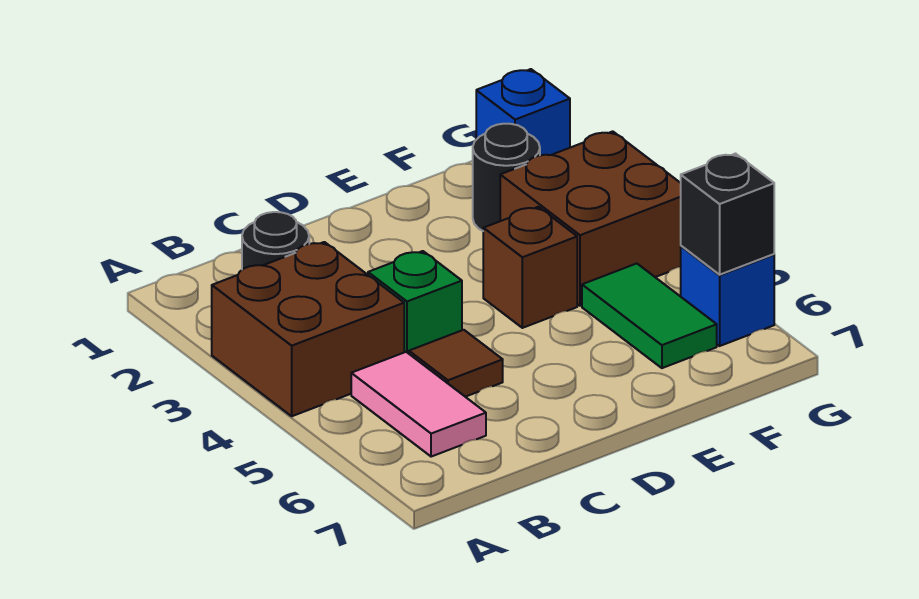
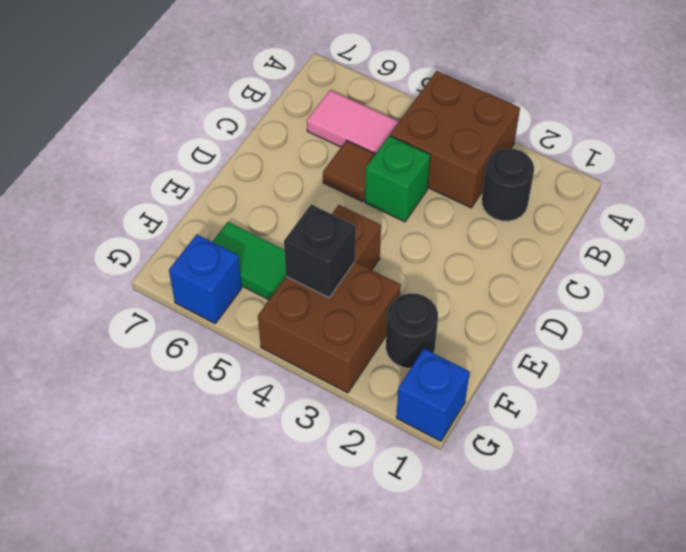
black brick G6 level 2 -> black brick F4 level 2

